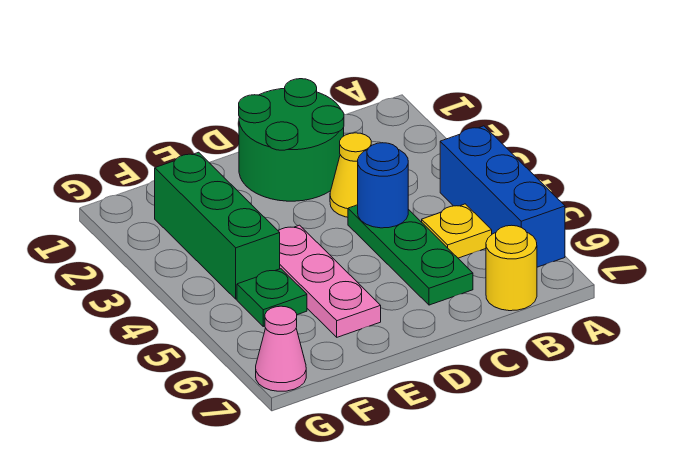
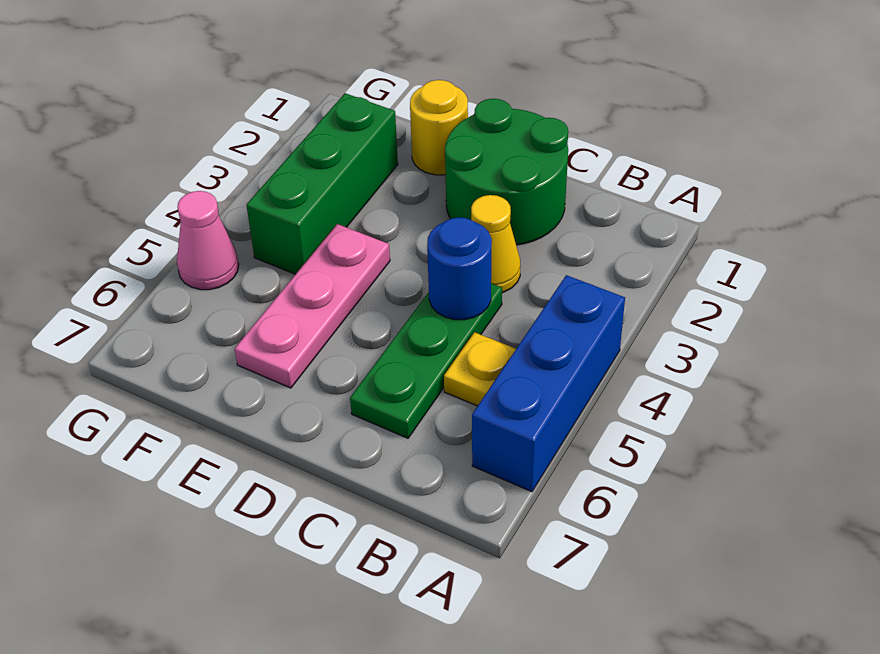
yellow round brick B7 level 1 -> yellow round brick E1 level 1
green plate F5 level 1 -> none
pink cone G7 level 1 -> pink cone G5 level 1

